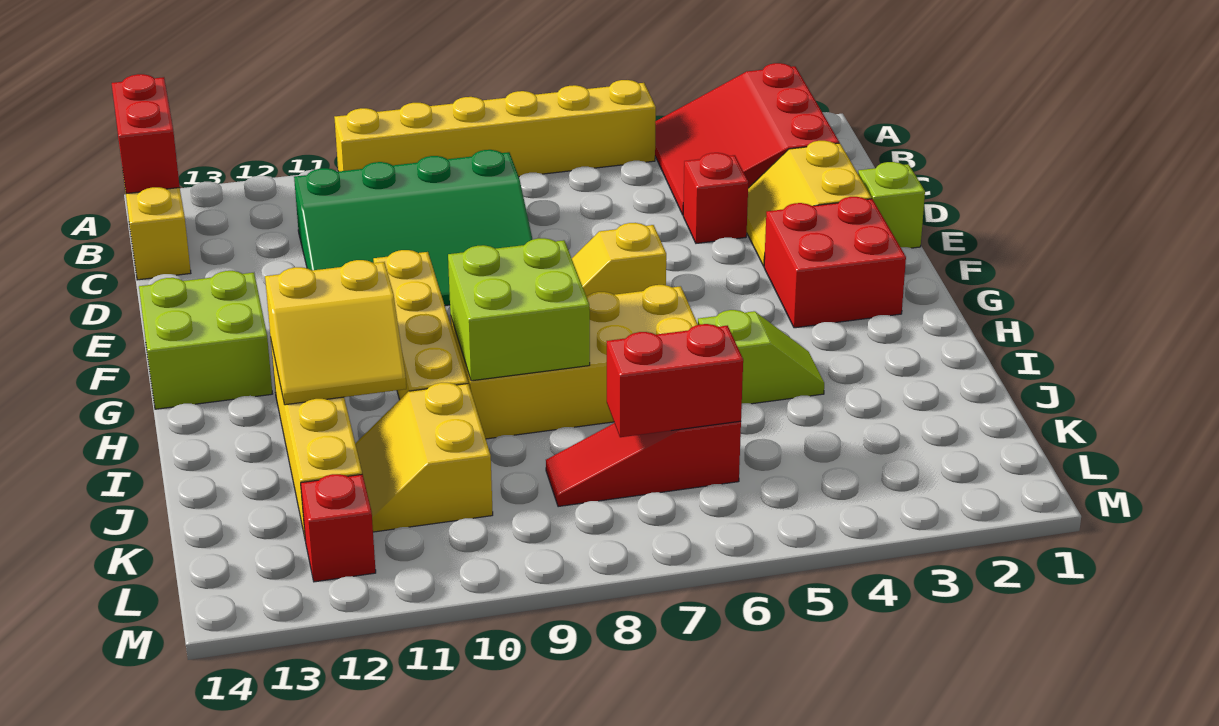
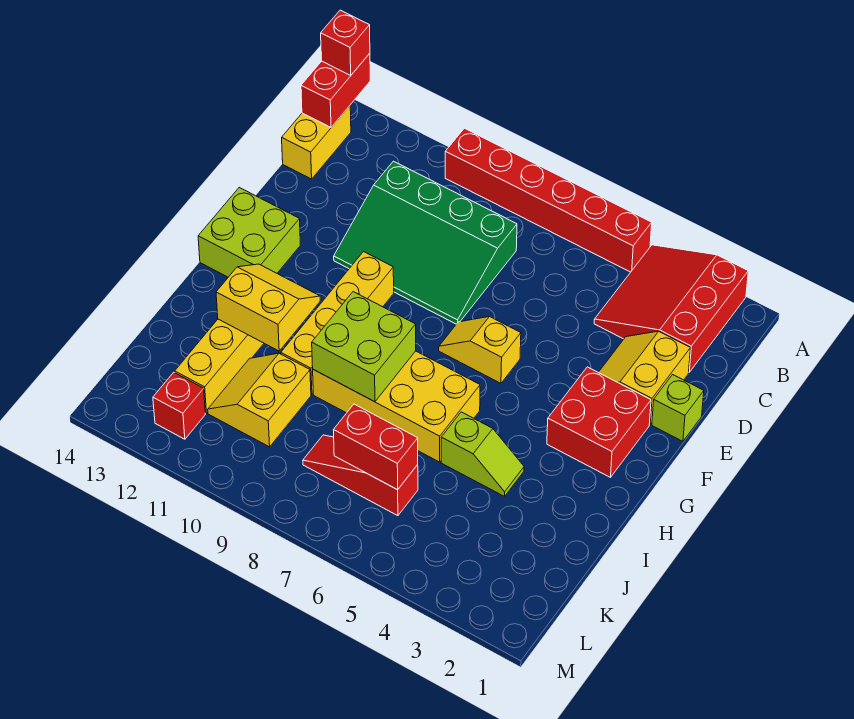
yellow brick A5:A10 level 1 -> red brick A5:A10 level 1
red brick D4 level 1 -> red brick A14 level 3
yellow slope H11:I12 level 2 top H -> yellow slope H11:I12 level 2 top I

